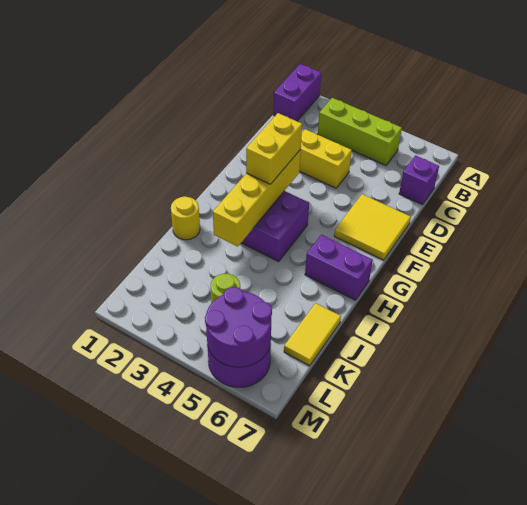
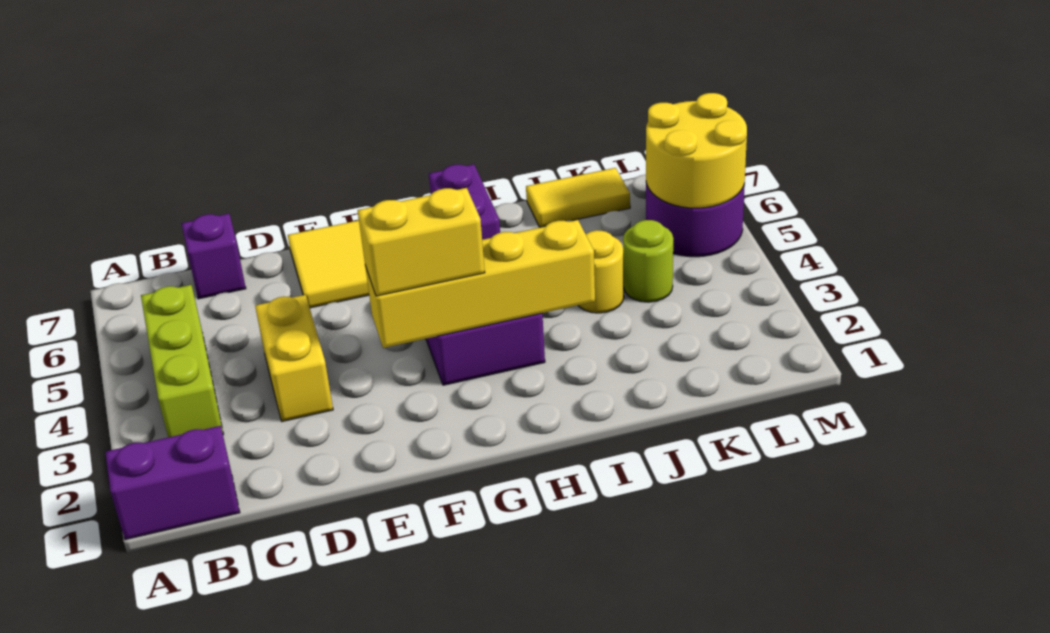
yellow round brick I1 level 1 -> yellow round brick J4 level 1
purple round brick L5:M6 level 2 -> yellow round brick L5:M6 level 2

